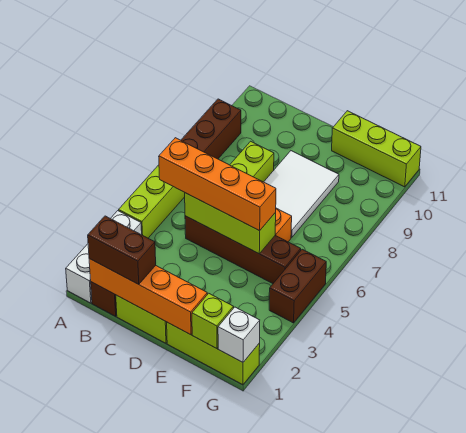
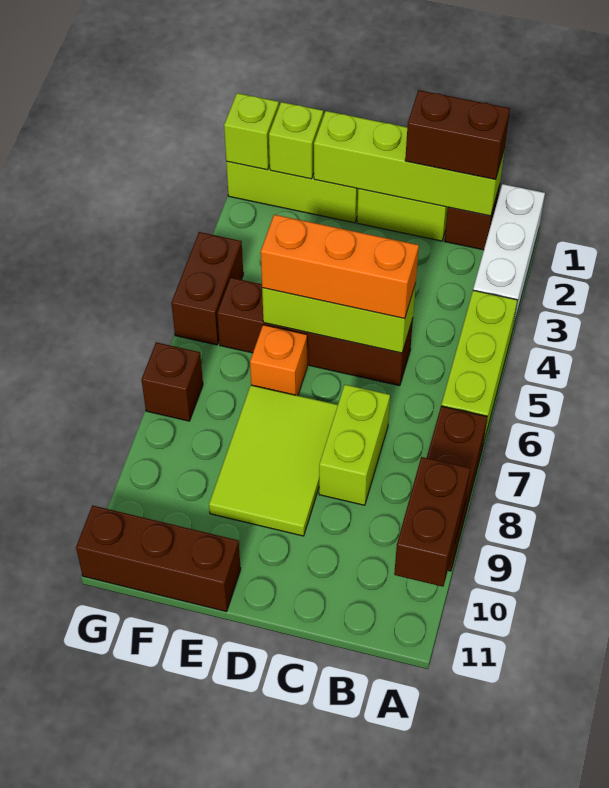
none -> brown brick A9:A10 level 2
orange brick B1:E1 level 2 -> lime brick B1:E1 level 2
orange brick B5:E5 level 3 -> orange brick C5:E5 level 3
white tile D7:E9 level 1 -> lime tile D7:E9 level 1
lime brick E11:G11 level 1 -> brown brick E11:G11 level 1
white brick G1 level 2 -> lime brick G1 level 2
none -> brown brick G7 level 1

